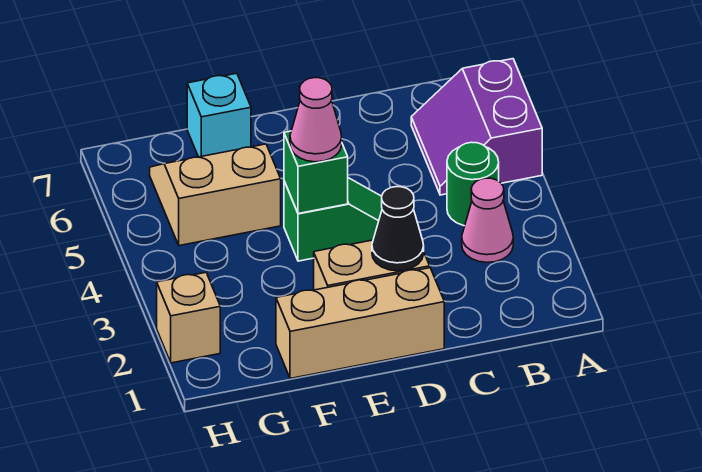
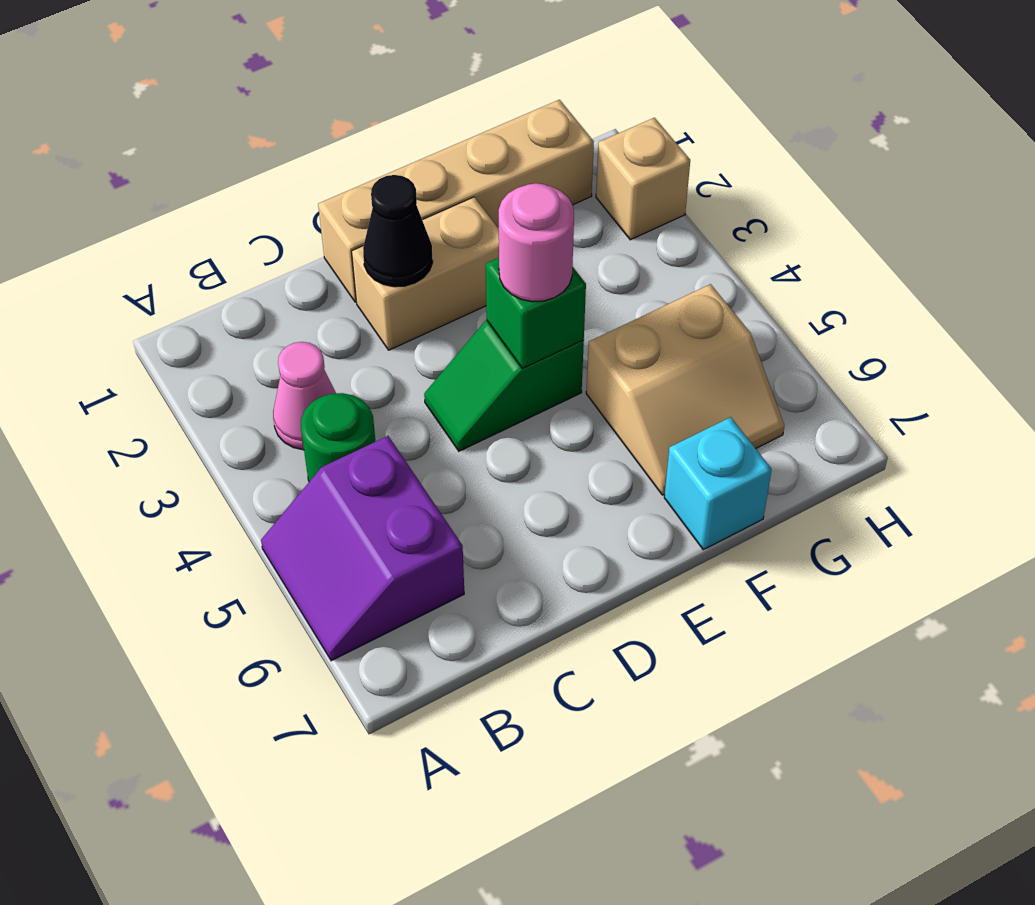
purple slope A5:B6 level 1 top A -> purple slope A5:B6 level 1 top B
tan brick D1:F1 level 1 -> tan brick D1:G1 level 1
pink cone E4 level 3 -> pink round brick E4 level 3

